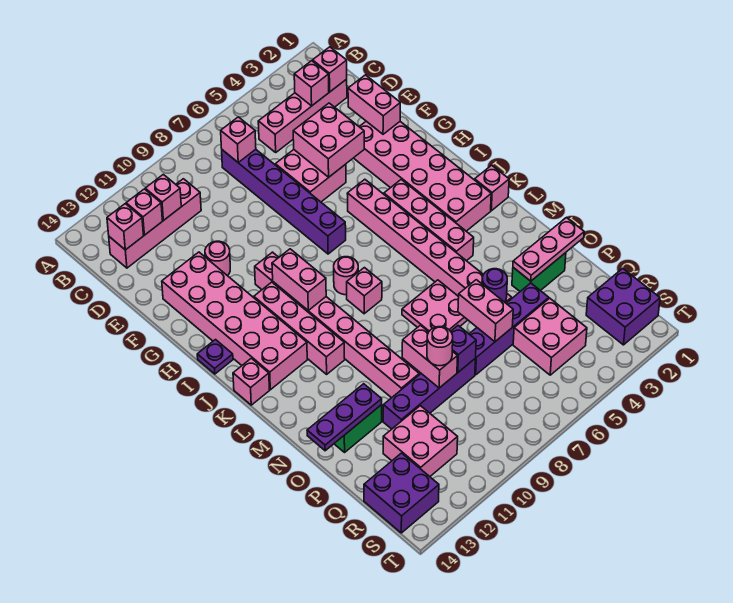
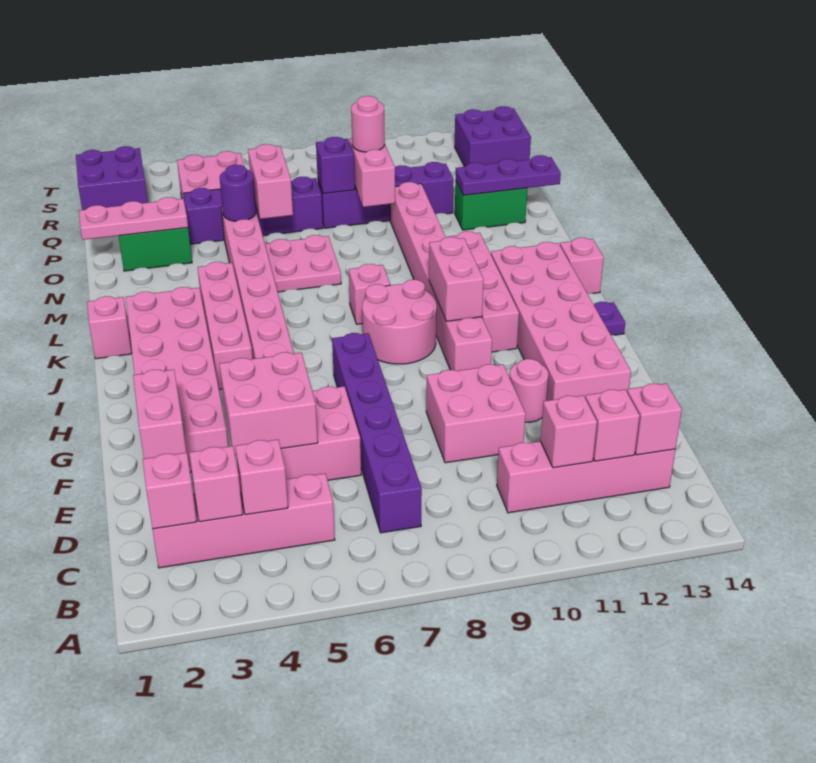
pink brick C7 level 2 -> pink brick C4 level 2
pink round brick J8 level 1 -> pink round brick I8:J9 level 1
pink brick Q11:R12 level 1 -> pink brick E9:F10 level 1

